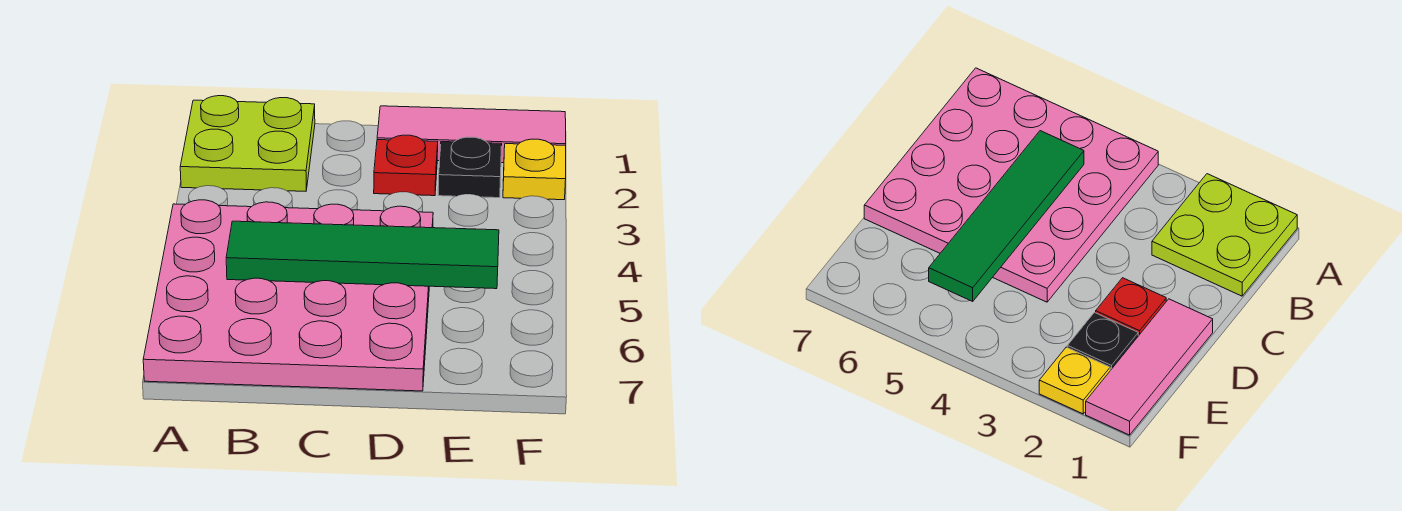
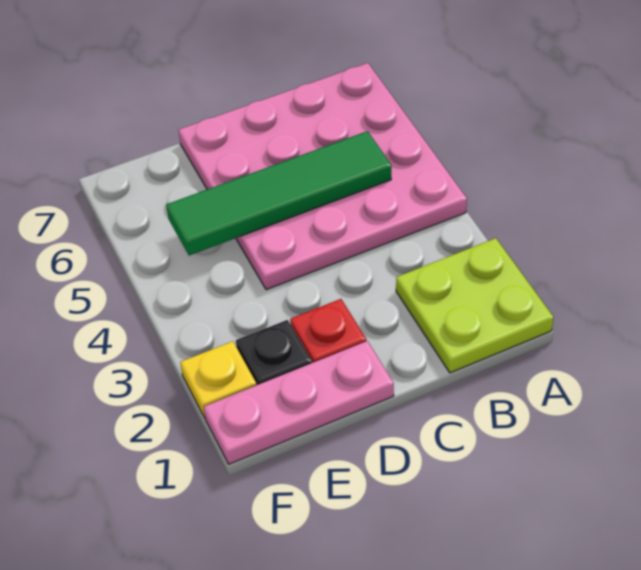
pink tile D1:F1 level 1 -> pink plate D1:F1 level 1

